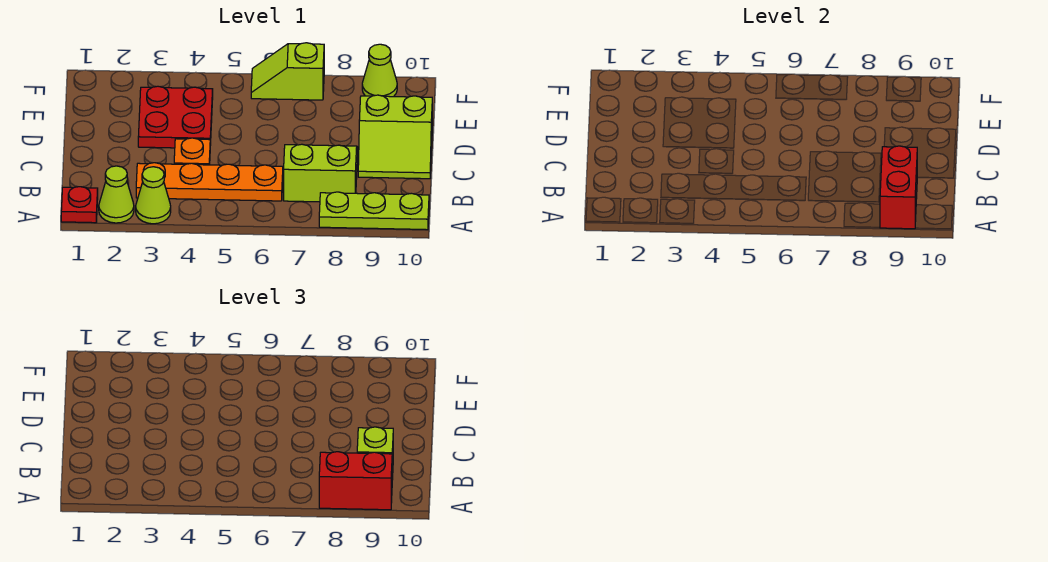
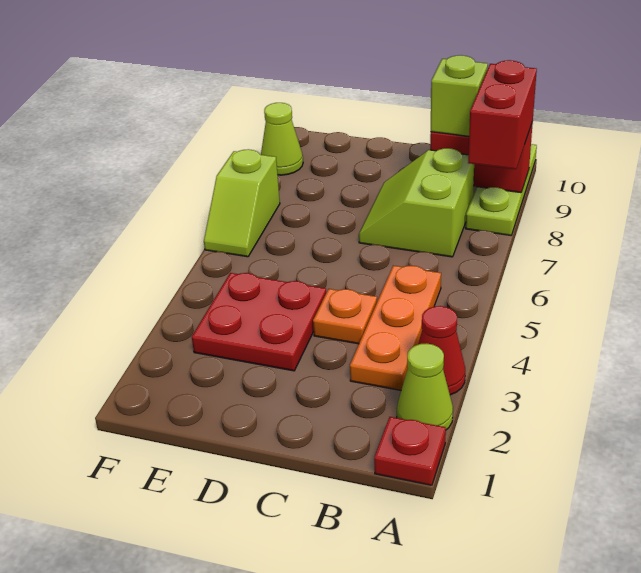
lime cone A3 level 1 -> red cone A3 level 1
orange plate B3:B6 level 1 -> orange plate B3:B5 level 1
lime slope C9:D10 level 1 top D -> none

